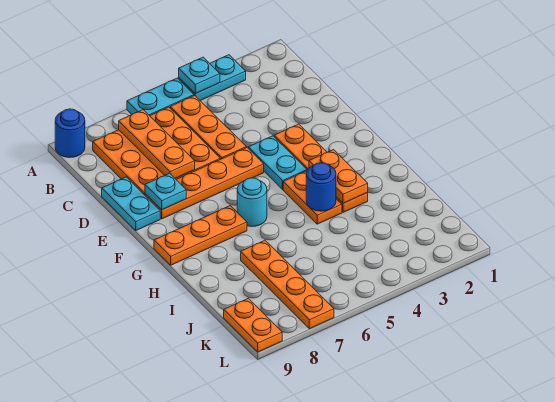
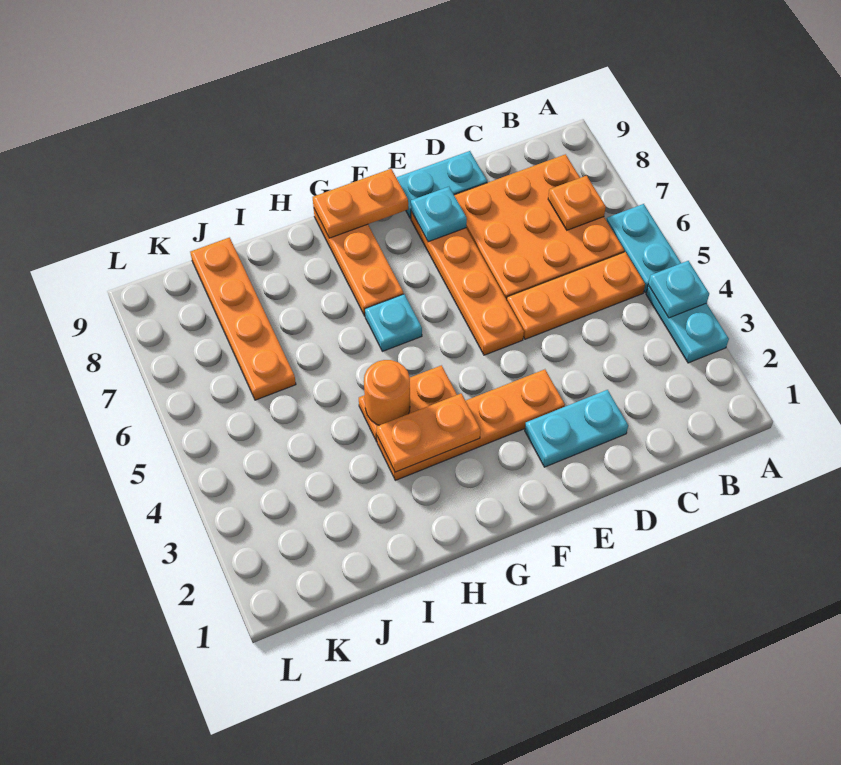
blue round brick A9 level 1 -> none
orange plate B7:D7 level 2 -> orange plate B7 level 2
cyan plate E4:F4 level 1 -> cyan plate D2:E2 level 1
cyan round brick G6 level 1 -> cyan plate G6 level 1
blue round brick H4 level 2 -> orange round brick H4 level 2
orange plate I7:L7 level 1 -> orange plate J6:J9 level 1
orange plate K9:L9 level 1 -> orange plate F9:G9 level 2

